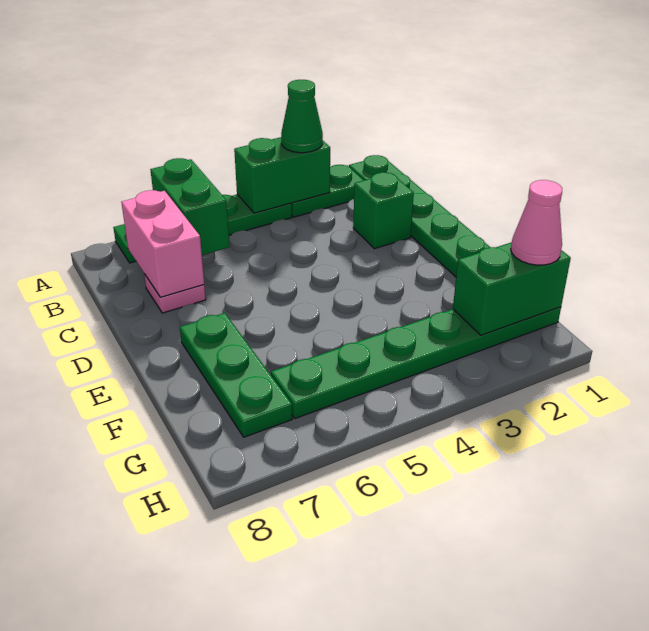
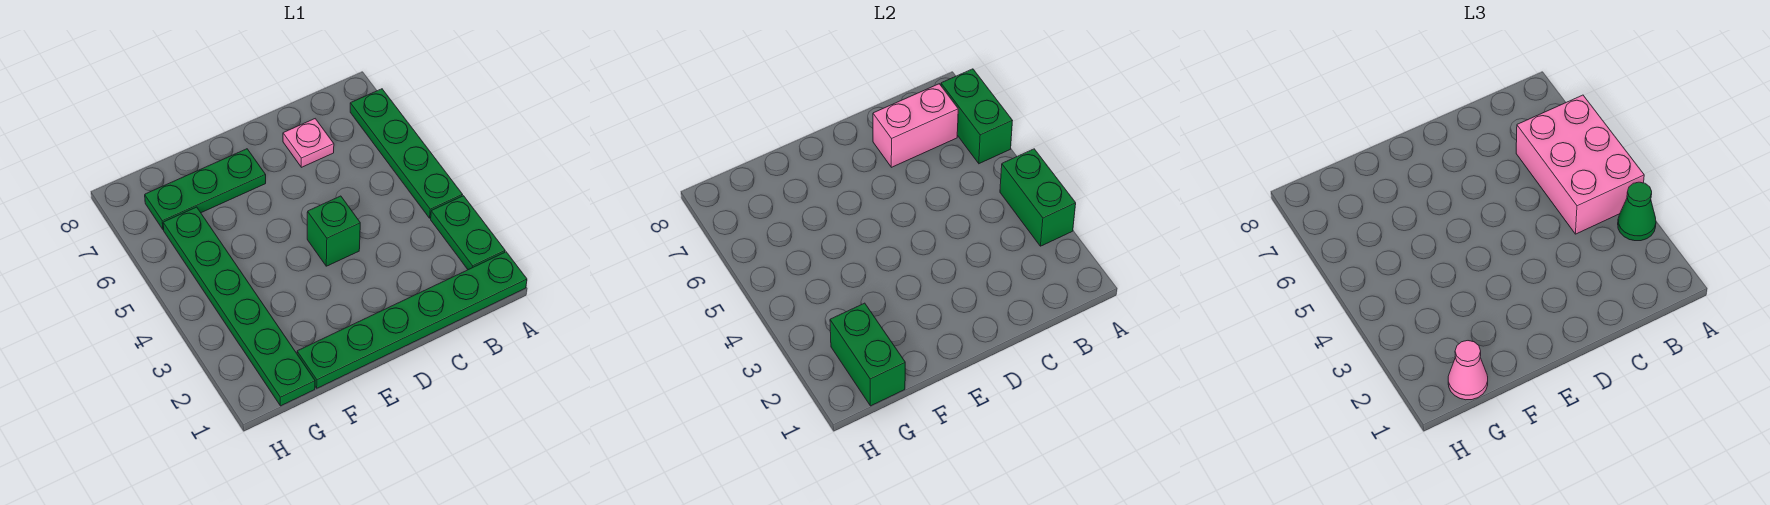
none -> pink brick A4:B6 level 3
green brick A6:B6 level 2 -> green brick A6:A7 level 2
green brick C2 level 1 -> green brick D4 level 1

